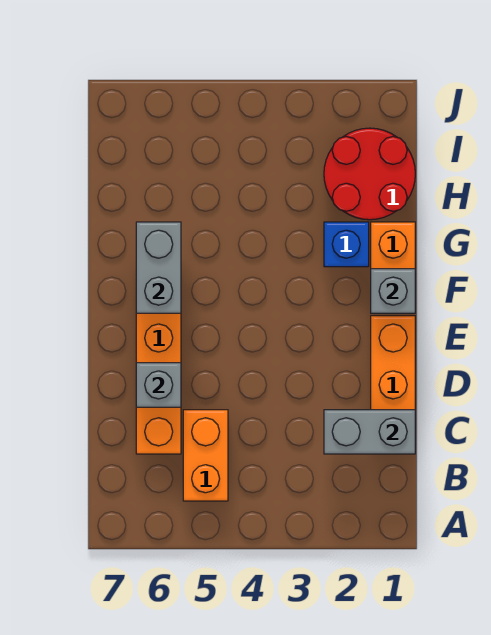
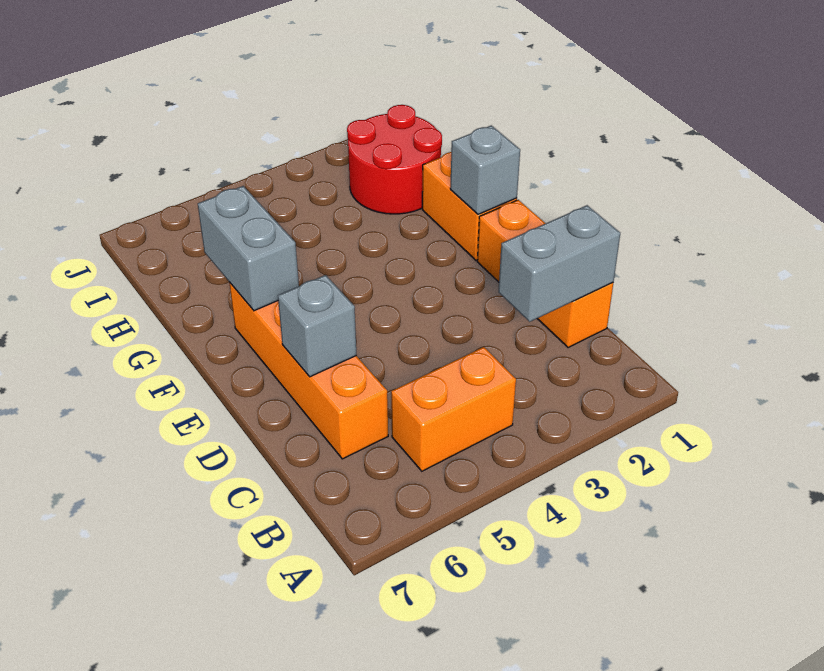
orange brick B5:C5 level 1 -> orange brick B4:B5 level 1
blue brick G2 level 1 -> none

